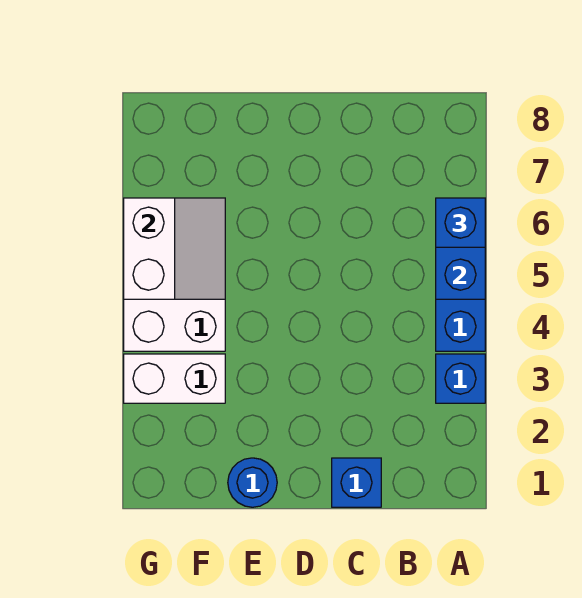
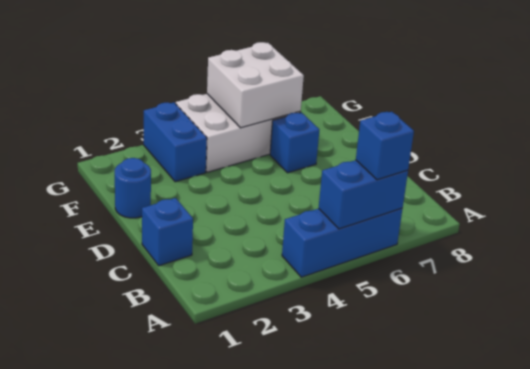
blue brick A3 level 1 -> blue brick E6 level 1
white brick F3:G3 level 1 -> blue brick F3:G3 level 1
white slope F5:G6 level 2 top G -> white brick F5:G6 level 2

